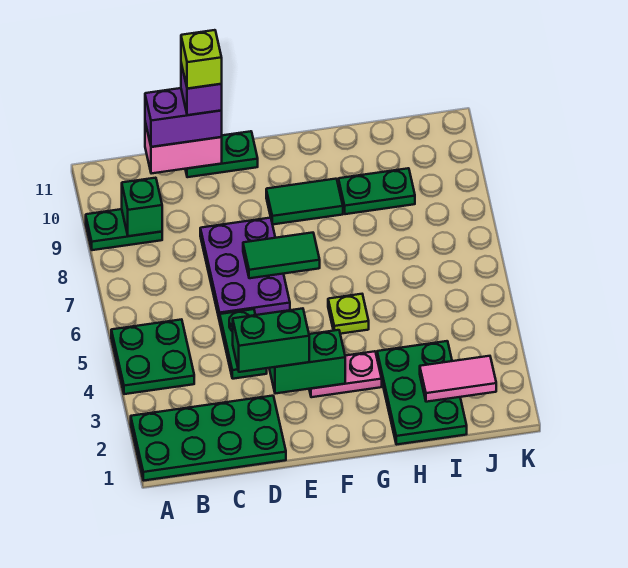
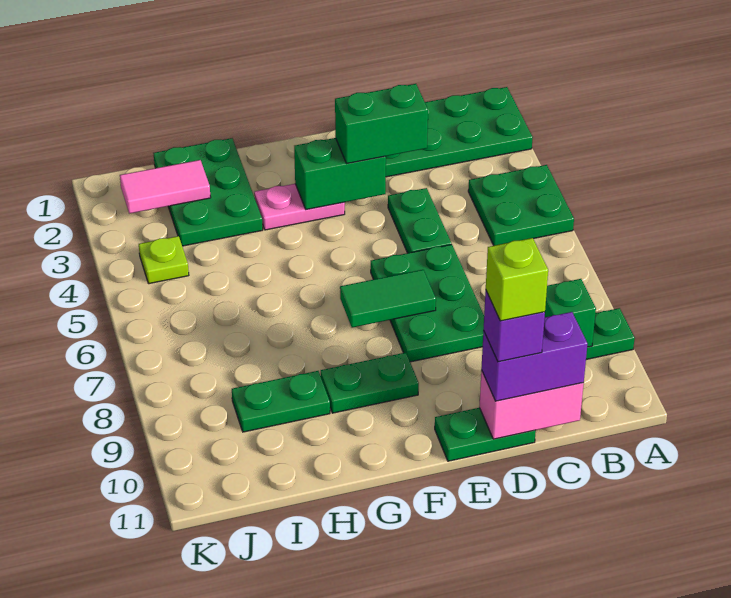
purple plate D6:E8 level 1 -> green plate D6:E8 level 1
green tile F9:G9 level 1 -> green plate F9:G9 level 1
lime plate G5 level 1 -> lime plate J4 level 1

